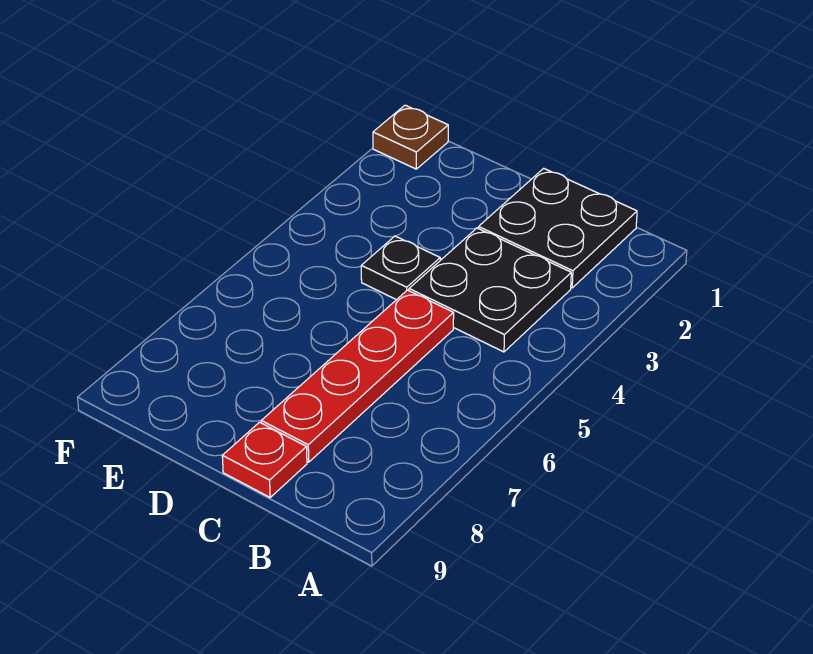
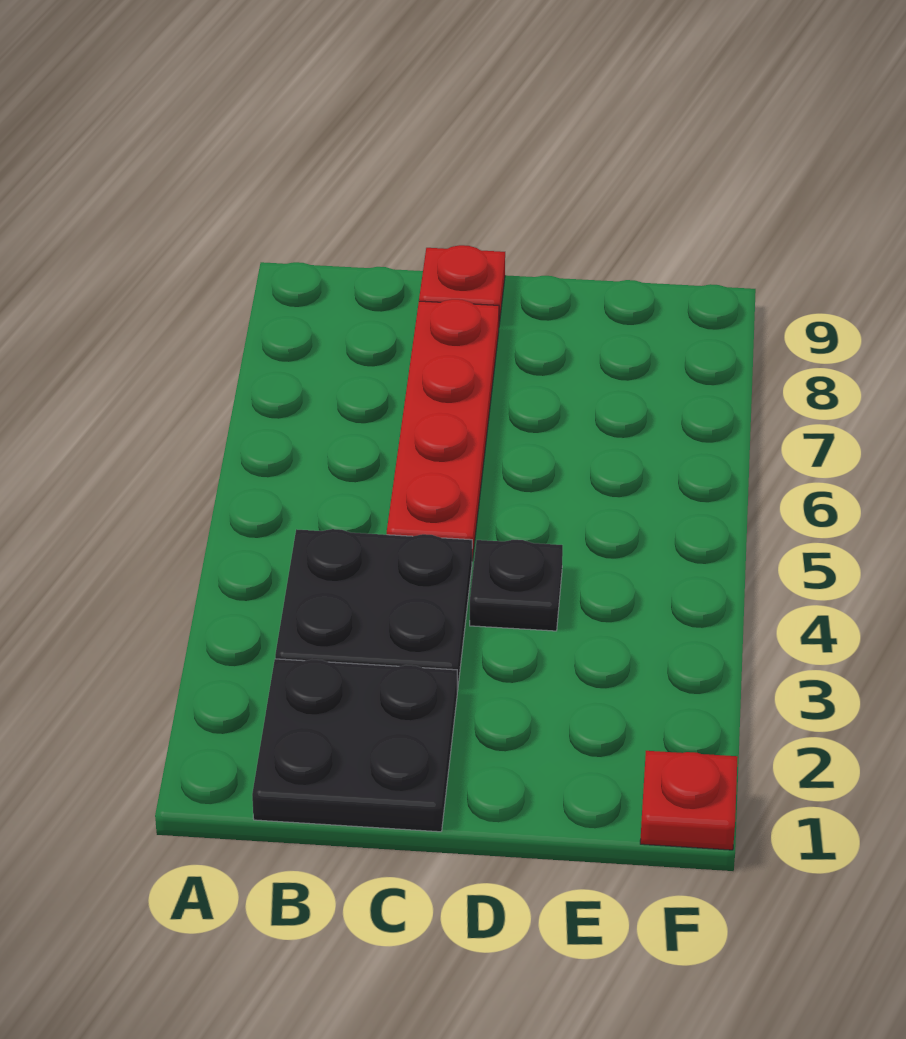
brown plate F1 level 1 -> red plate F1 level 1

